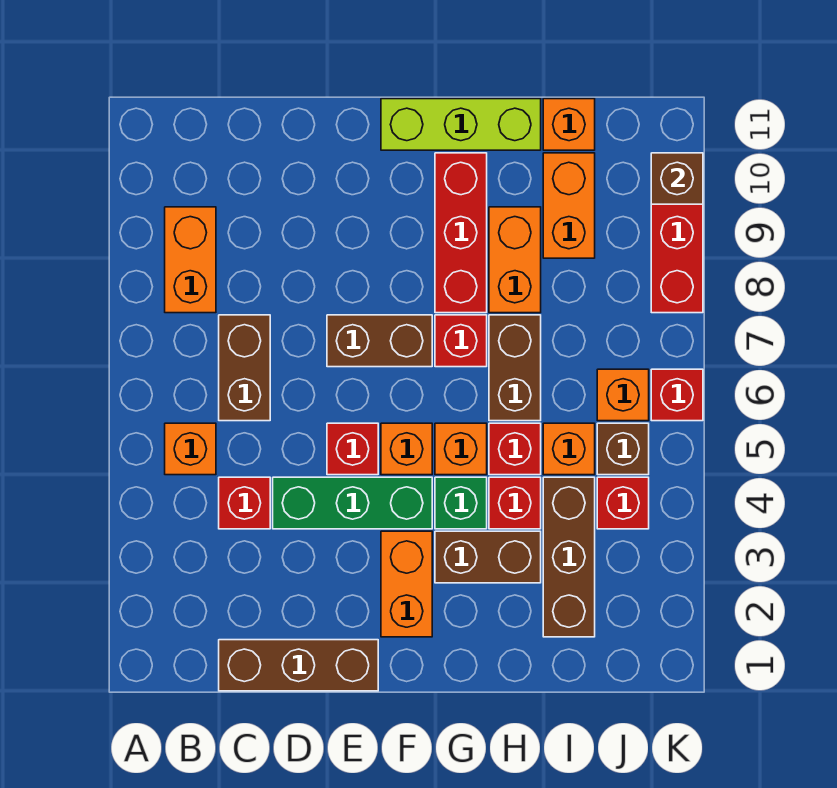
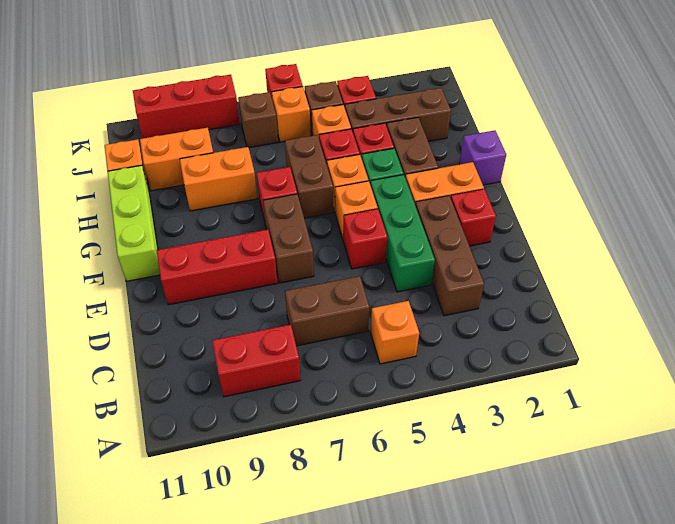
orange brick B8:B9 level 1 -> red brick B8:B9 level 1
brown brick C1:E1 level 1 -> brown brick C3:E3 level 1
red brick C4 level 1 -> red brick E2 level 1
none -> purple brick G1 level 1
red brick G8:G10 level 1 -> red brick E8:E10 level 1
brown brick H6:H7 level 1 -> brown brick G6:H6 level 1
brown brick K10 level 2 -> brown brick J7 level 1

